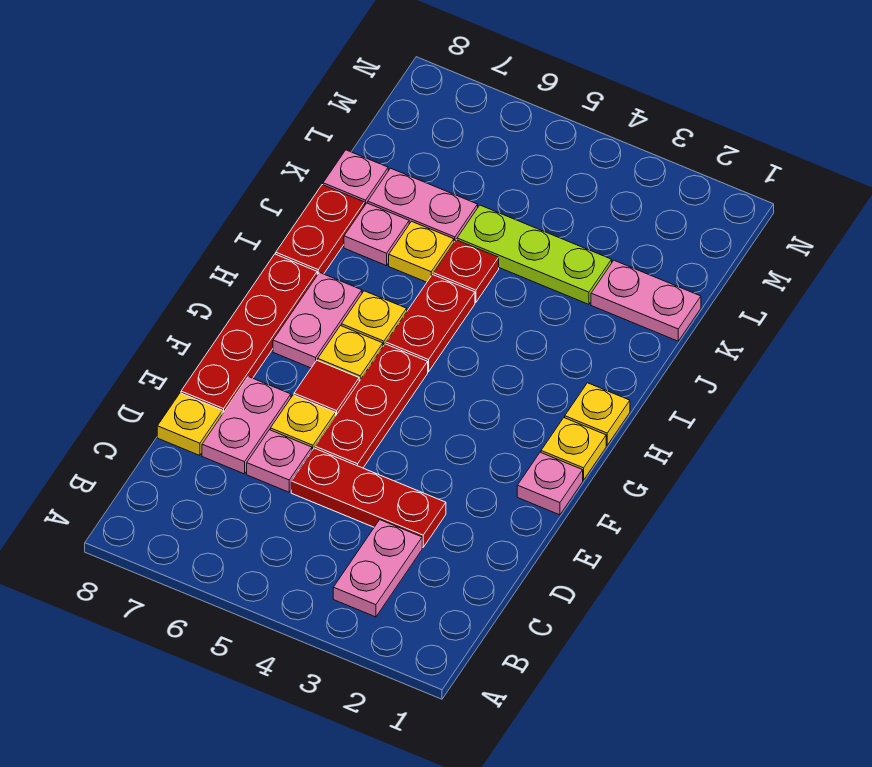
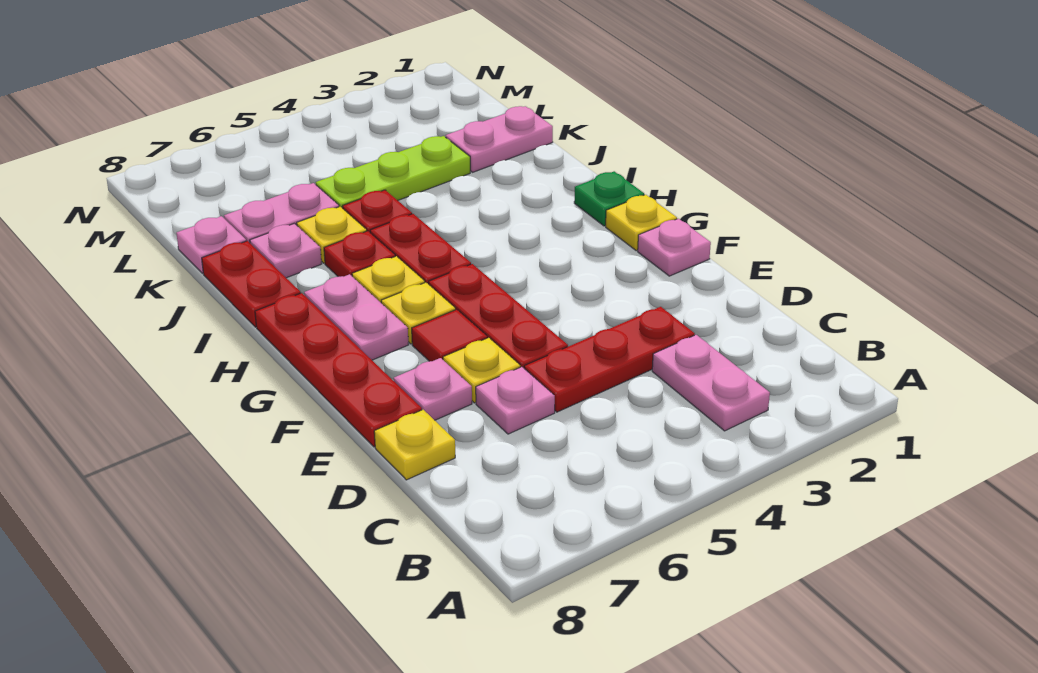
pink plate D7:E7 level 1 -> pink plate E7 level 1
yellow plate H1 level 1 -> green plate H1 level 1
none -> red plate I6 level 1

